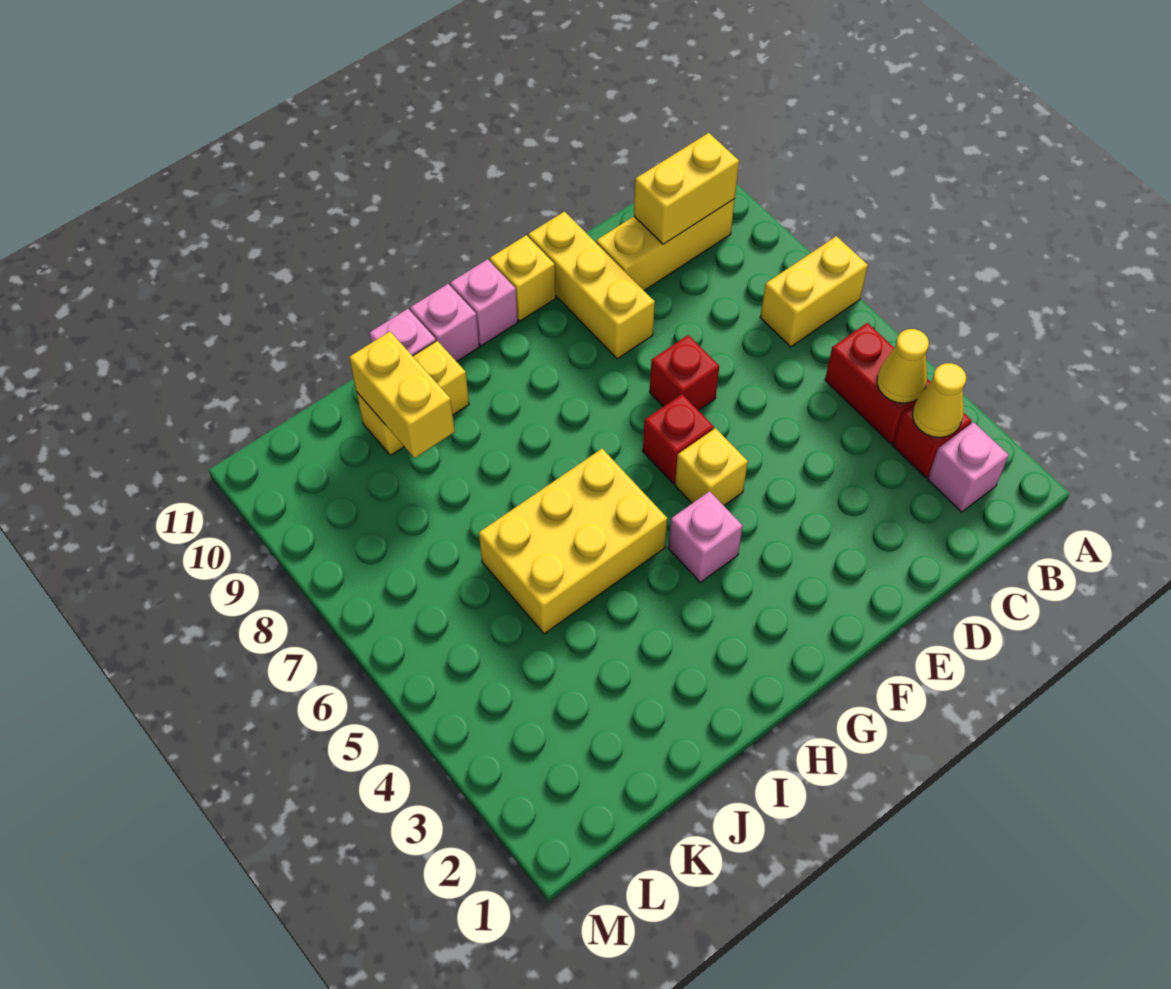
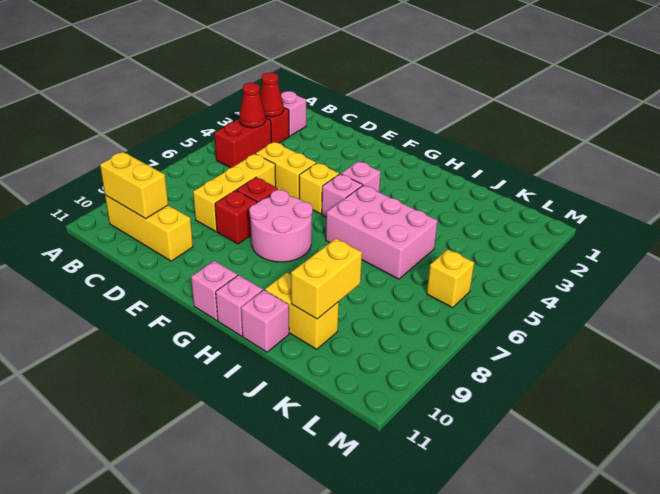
yellow brick A7:B7 level 1 -> yellow brick D5:E5 level 1
yellow cone B3 level 2 -> red cone B3 level 2
yellow cone B4 level 2 -> red cone B4 level 2
yellow brick E9:E11 level 1 -> yellow brick D6:D8 level 1
red brick F6 level 1 -> red brick E8 level 1
none -> pink round brick F7:G8 level 1
yellow brick F11 level 1 -> yellow brick L6 level 1
none -> pink brick G5 level 1
yellow brick H5:J6 level 1 -> pink brick H5:J6 level 1

